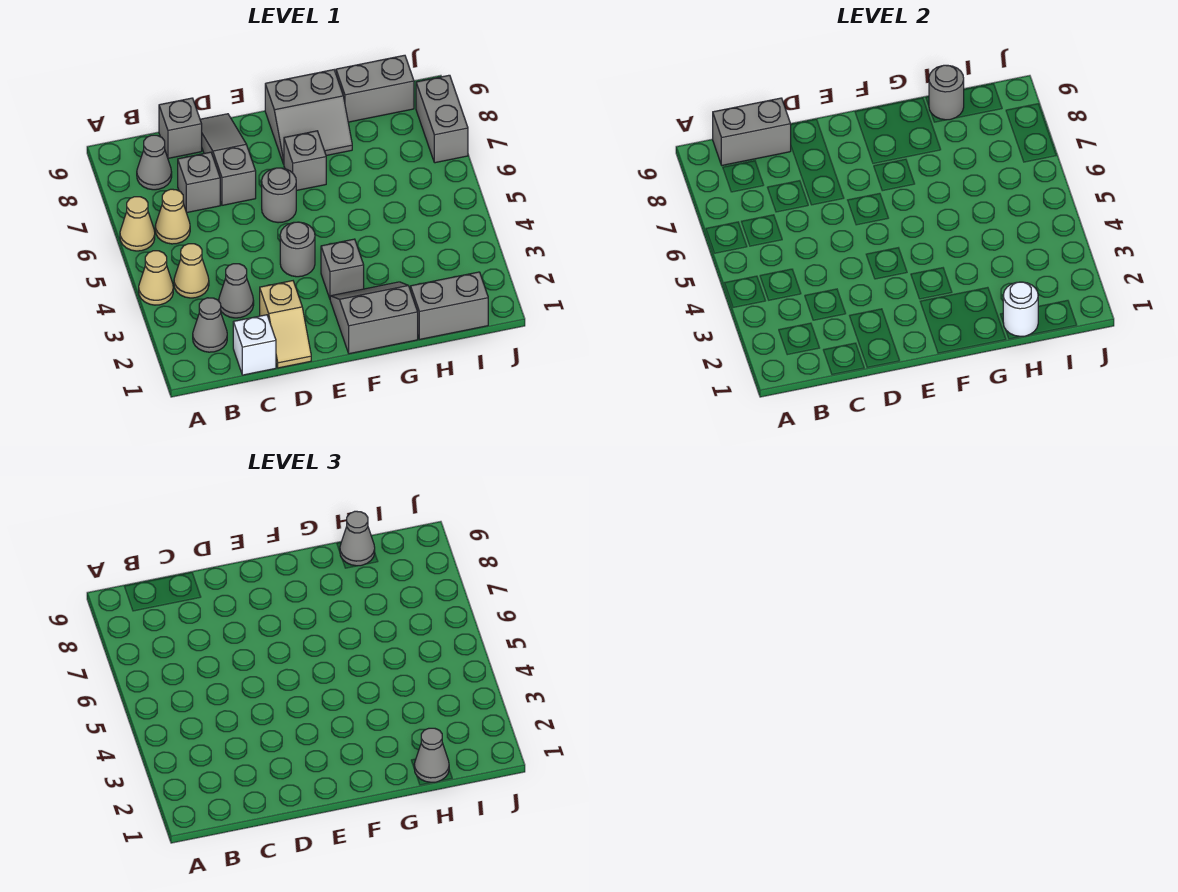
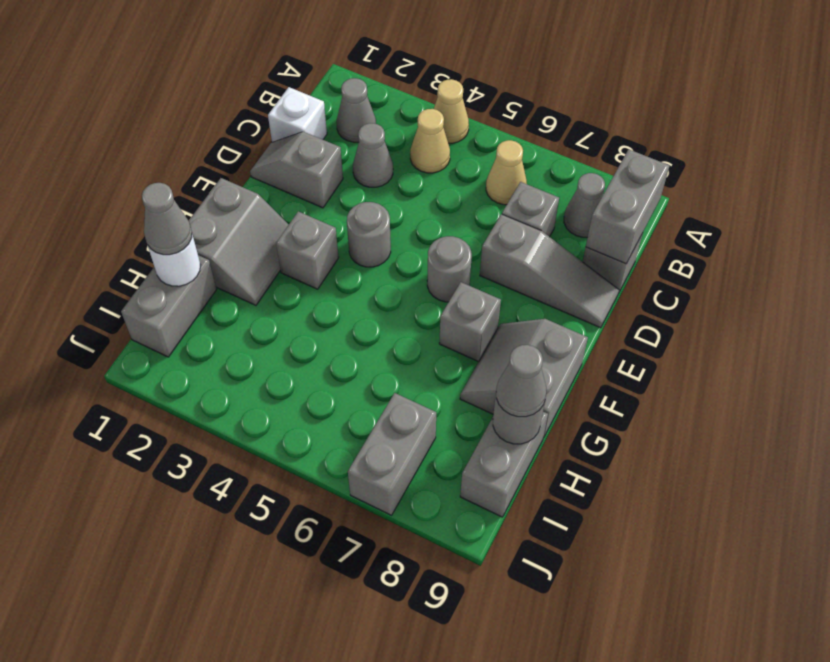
tan cone A6 level 1 -> none
tan slope D1:D2 level 1 top 2 -> grey slope D1:D2 level 1 top 2
grey brick J7:J8 level 1 -> grey brick I7:J7 level 1

